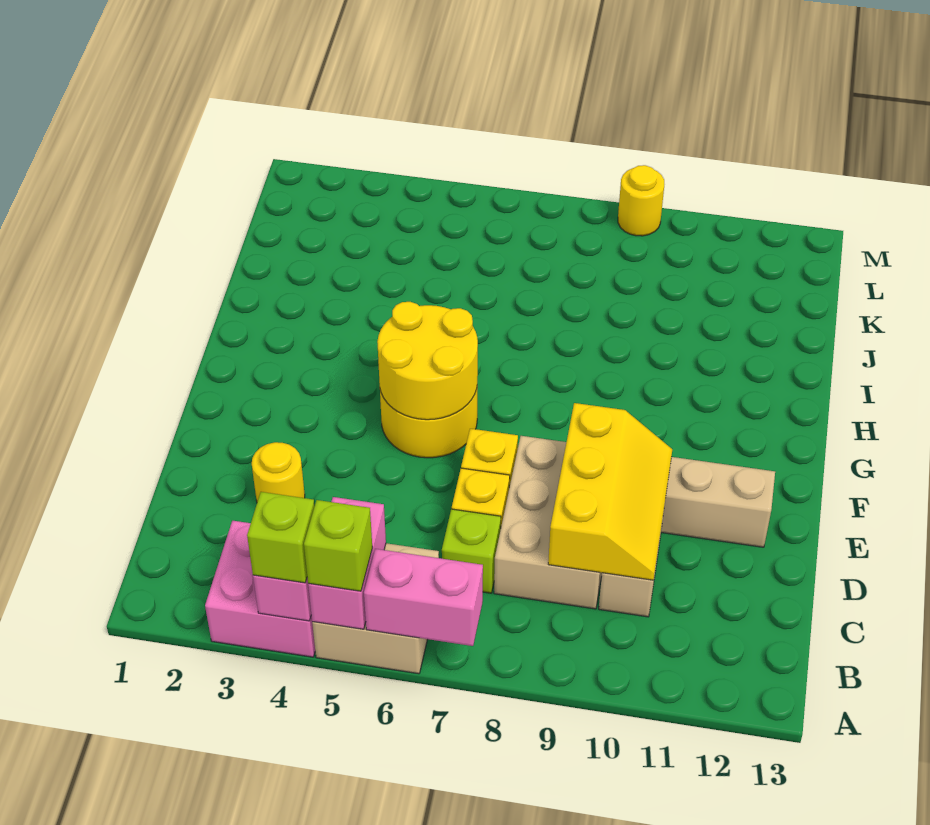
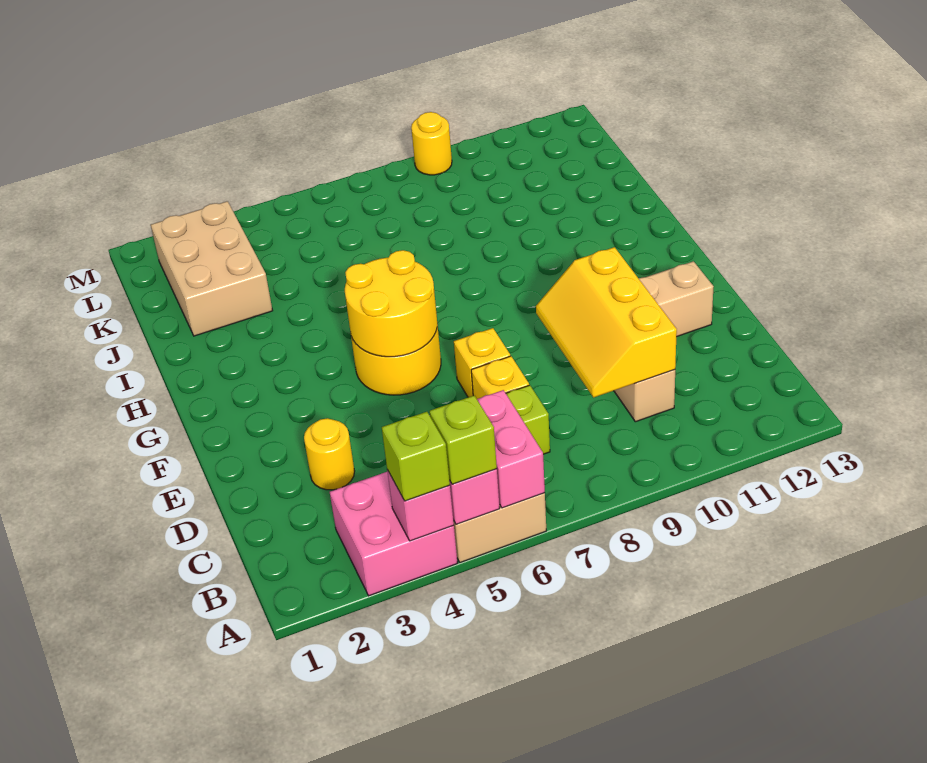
pink brick A6:A7 level 2 -> pink brick A6:B6 level 2
tan brick C8:E9 level 1 -> tan brick J2:L3 level 1
yellow slope C9:E10 level 2 top 9 -> yellow slope C9:E10 level 2 top 10

